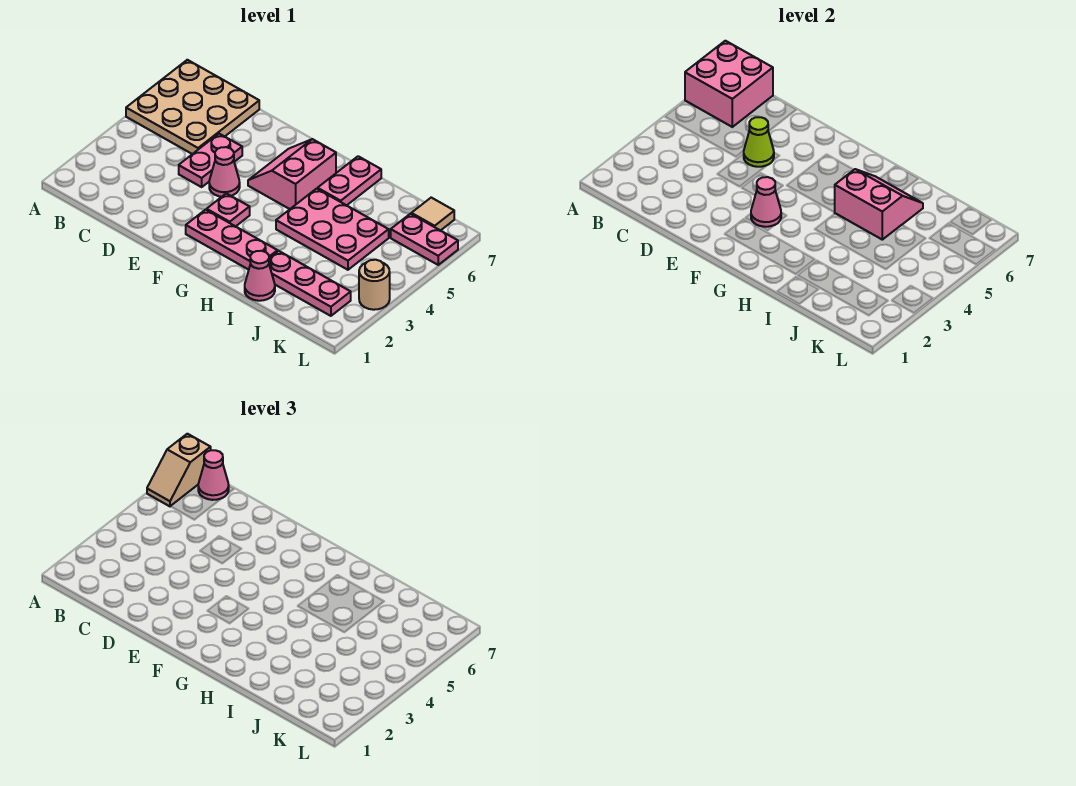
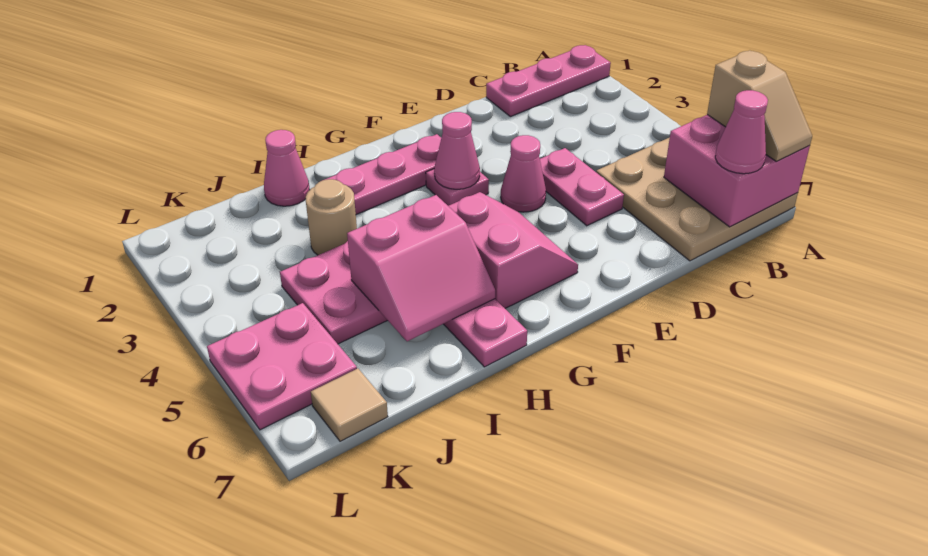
tan slope A6:A7 level 3 top 7 -> tan slope A6:A7 level 3 top 6
lime cone D5 level 2 -> none
pink plate I2:K2 level 1 -> pink plate A1:C1 level 1
pink plate K6:L6 level 1 -> pink plate K5:L6 level 1
tan round brick L3 level 1 -> tan round brick I3 level 1

